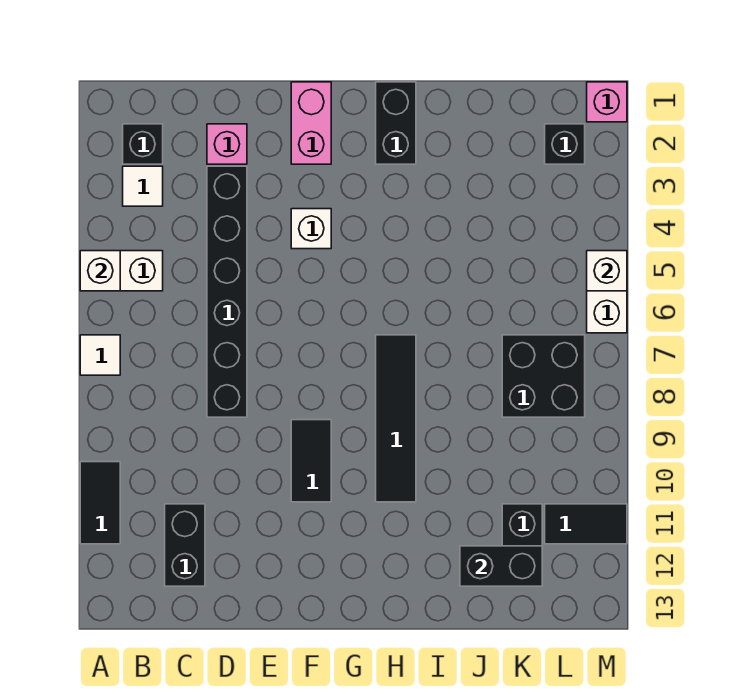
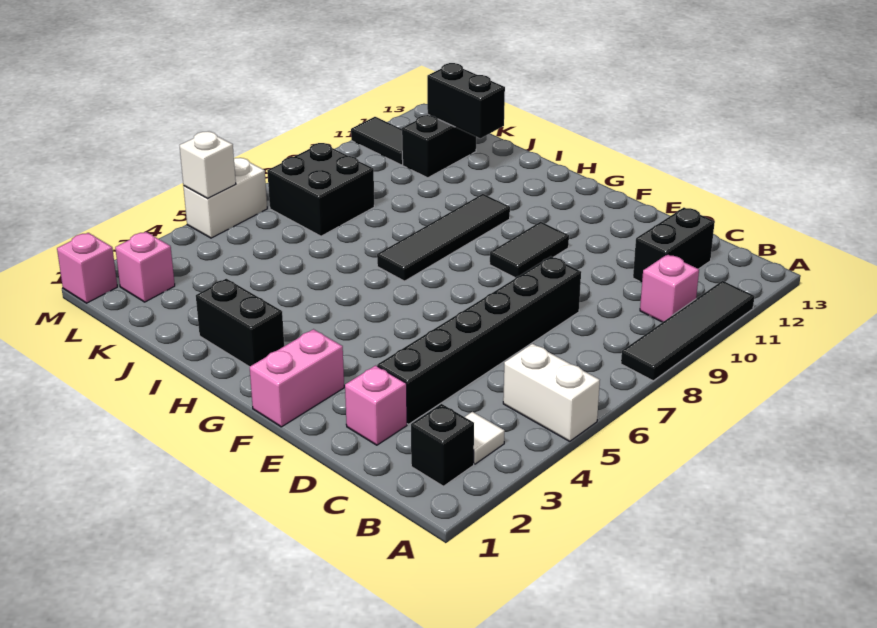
white brick A5 level 2 -> none
white tile A7 level 1 -> none
black tile A10:A11 level 1 -> black tile A8:A11 level 1
none -> pink brick B10 level 1
white brick F4 level 1 -> none
black brick H1:H2 level 1 -> black brick H2:I2 level 1
black brick L2 level 1 -> pink brick L2 level 1

